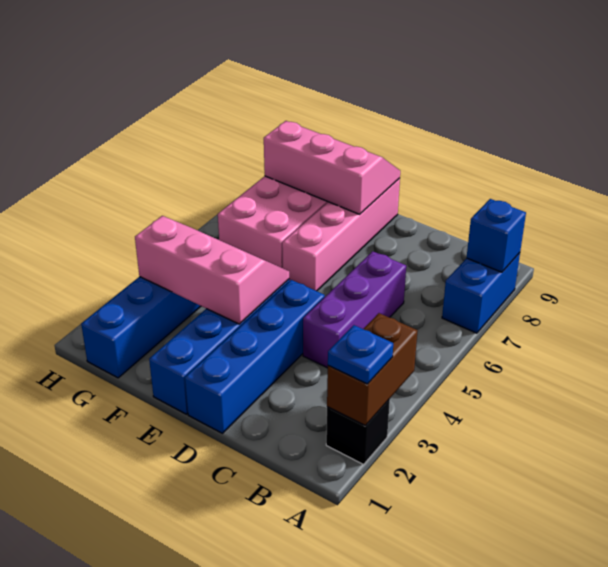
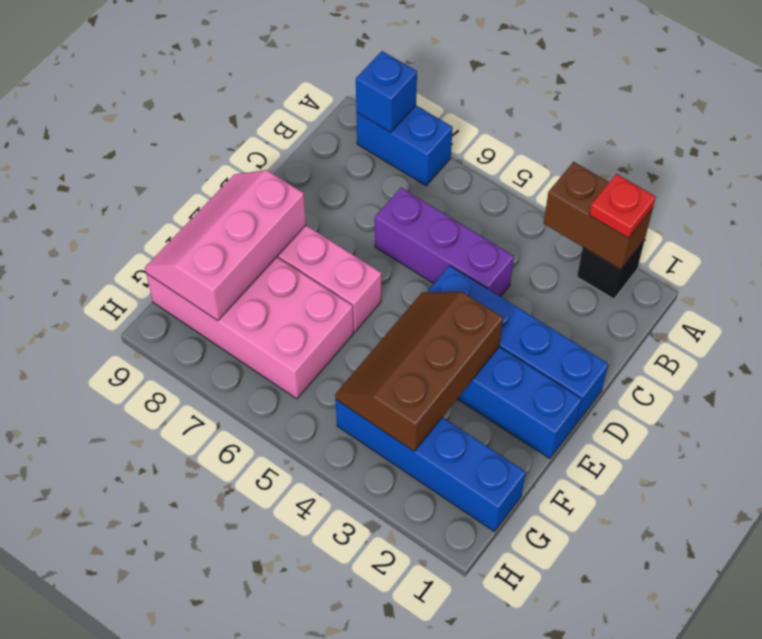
blue plate A2 level 3 -> red plate A2 level 3
pink slope E3:G4 level 2 top 3 -> brown slope E3:G4 level 2 top 3

